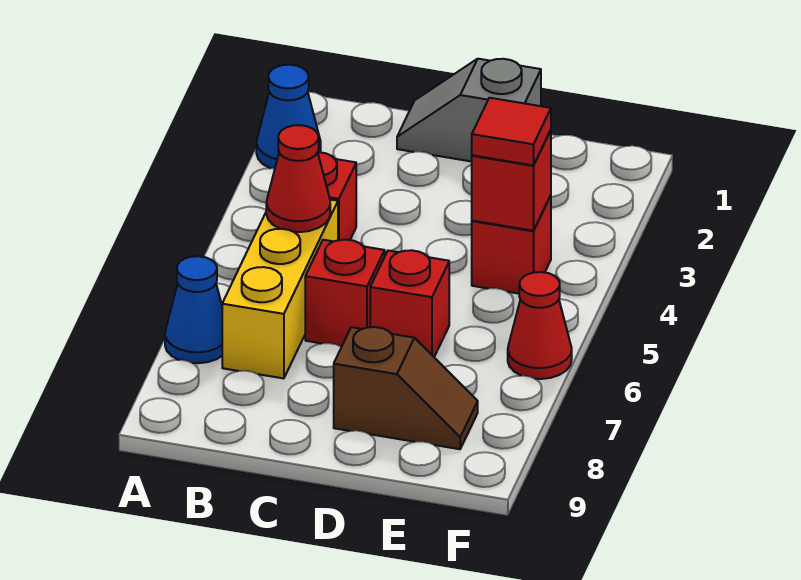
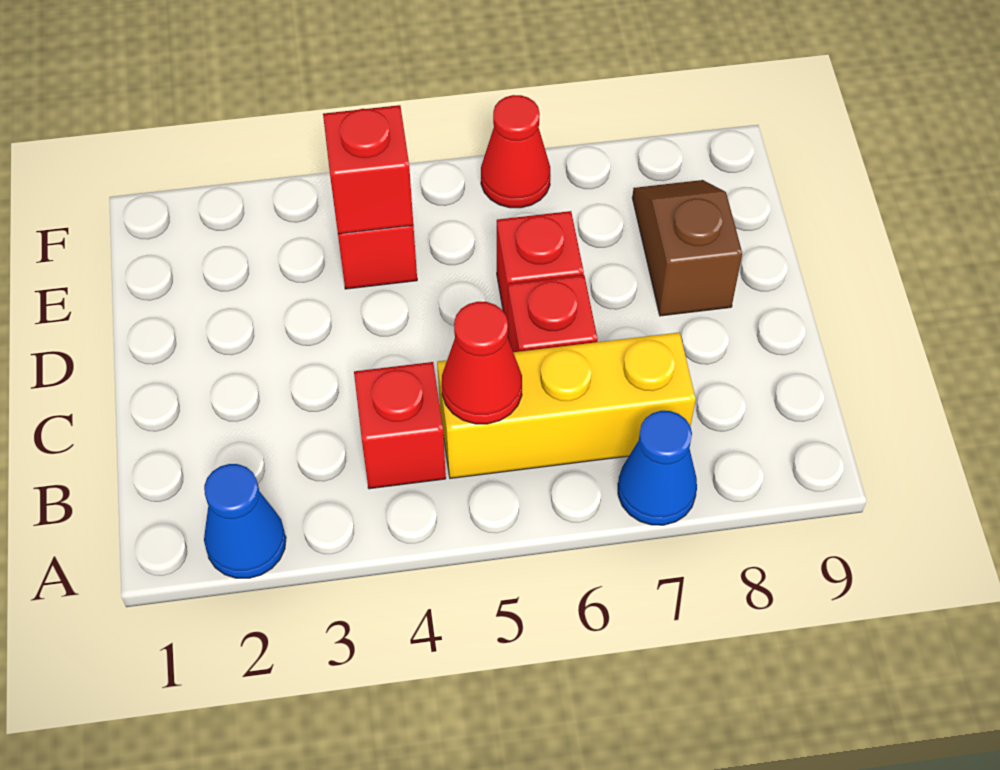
grey slope C1:D1 level 1 top D -> none
red tile E4 level 3 -> none

